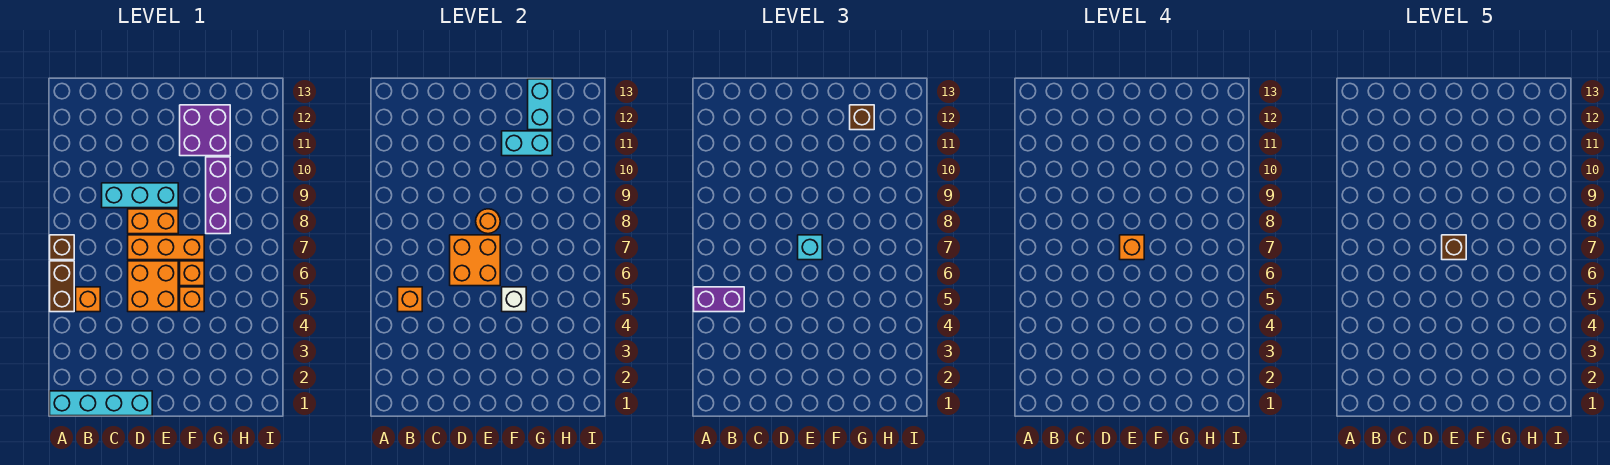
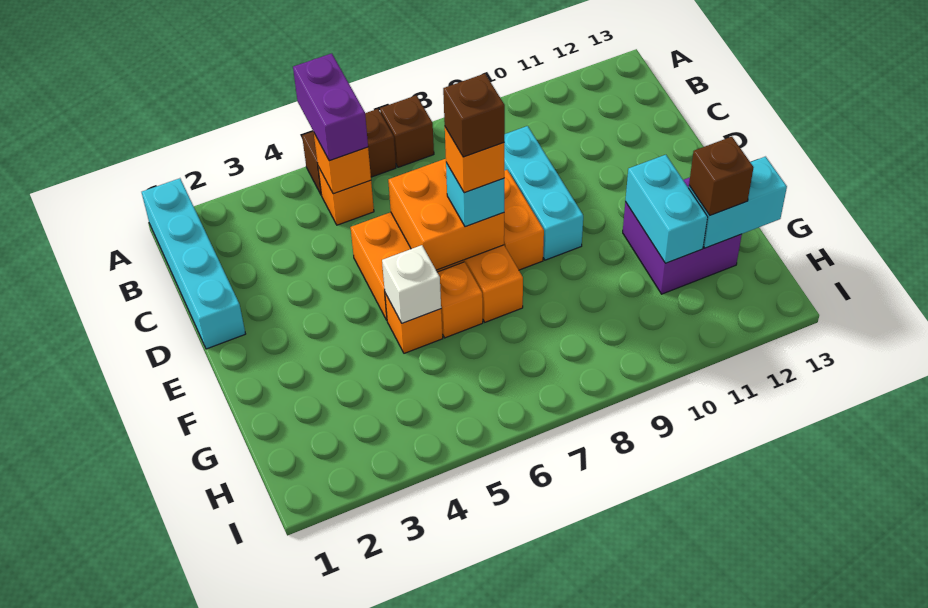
orange round brick E8 level 2 -> none
purple brick G8:G10 level 1 -> none

